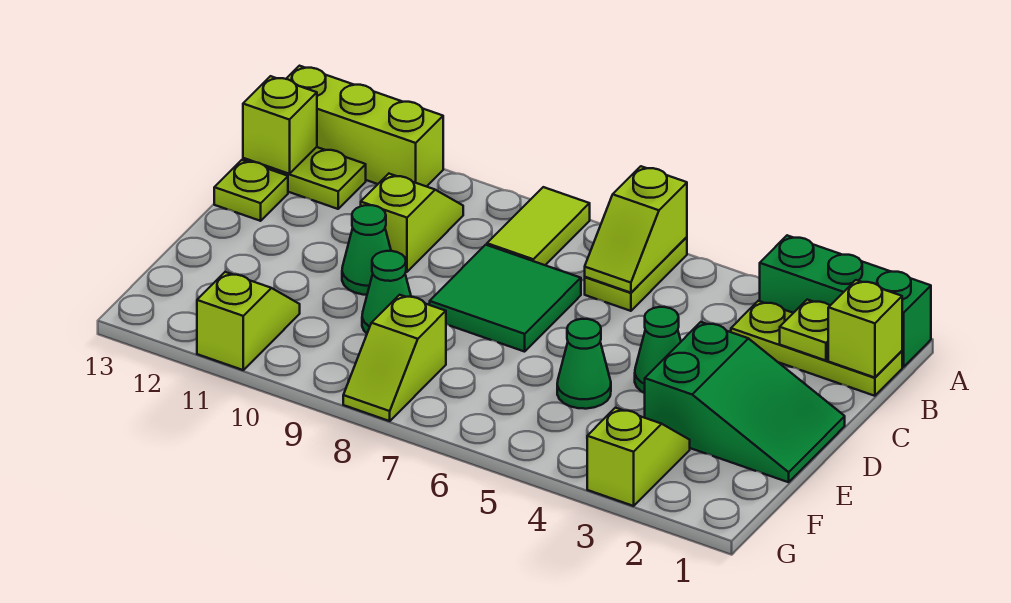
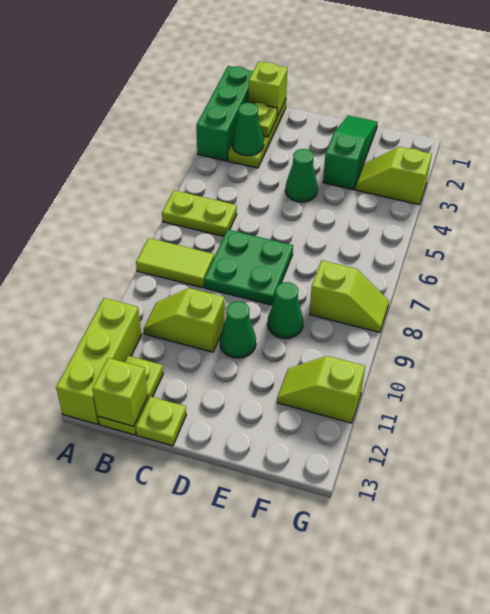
lime slope A6:B6 level 2 top A -> none
green tile C7:D8 level 1 -> green plate C7:D8 level 1
green slope D1:E3 level 1 top 3 -> green slope E1:E3 level 1 top 3
green cone E5 level 1 -> green cone B3 level 2

